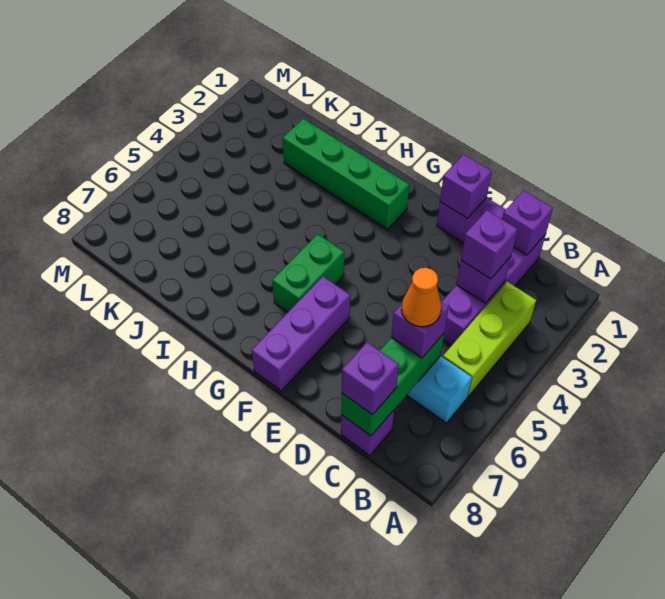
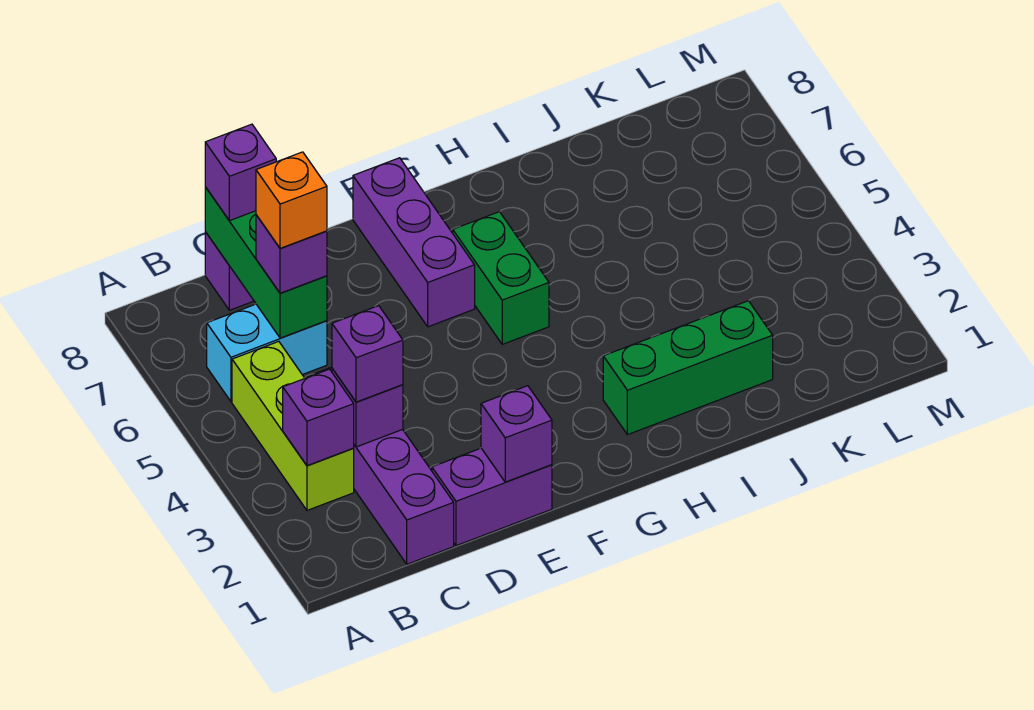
purple brick C1 level 2 -> purple brick B3 level 2
orange cone C6 level 4 -> orange brick C6 level 4
green brick G2:J2 level 1 -> green brick H2:J2 level 1

